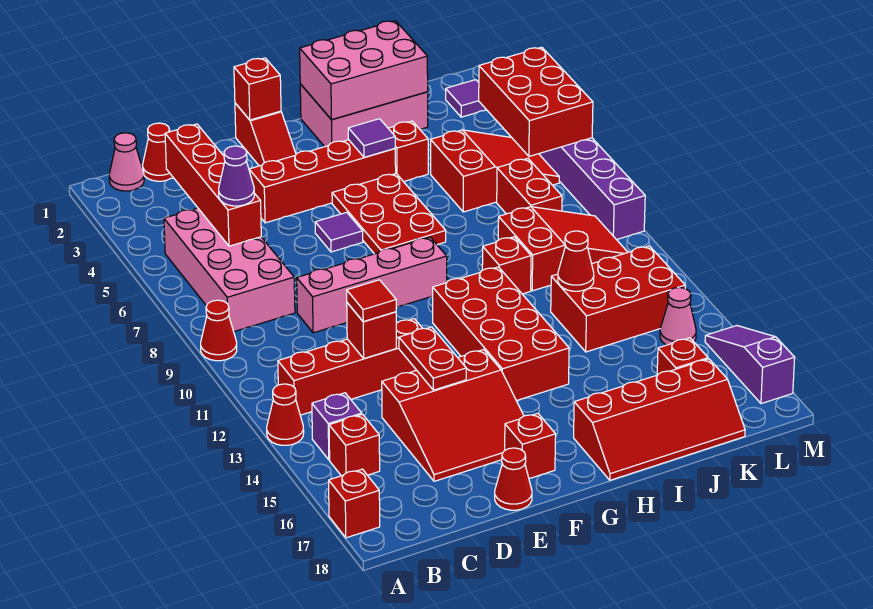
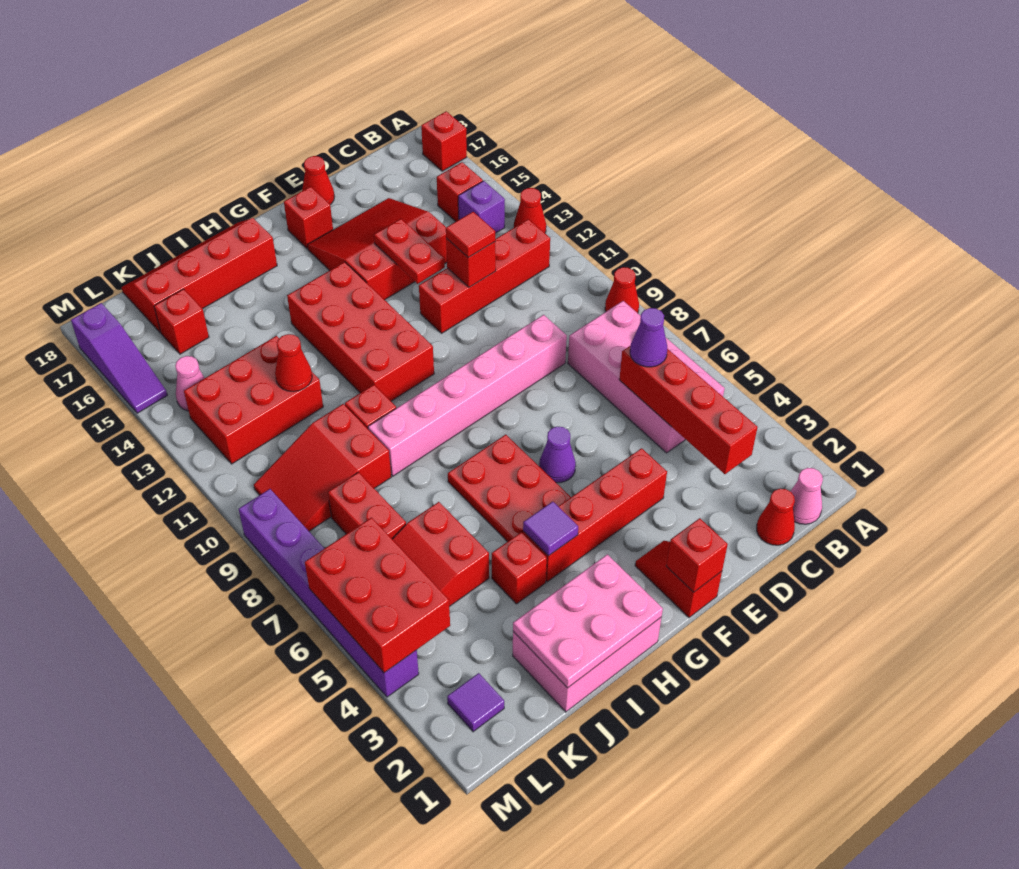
pink brick D9:G9 level 1 -> pink brick D9:I9 level 1
purple tile F6 level 1 -> purple cone F6 level 1
pink brick H1:J2 level 2 -> pink plate H1:J2 level 2

